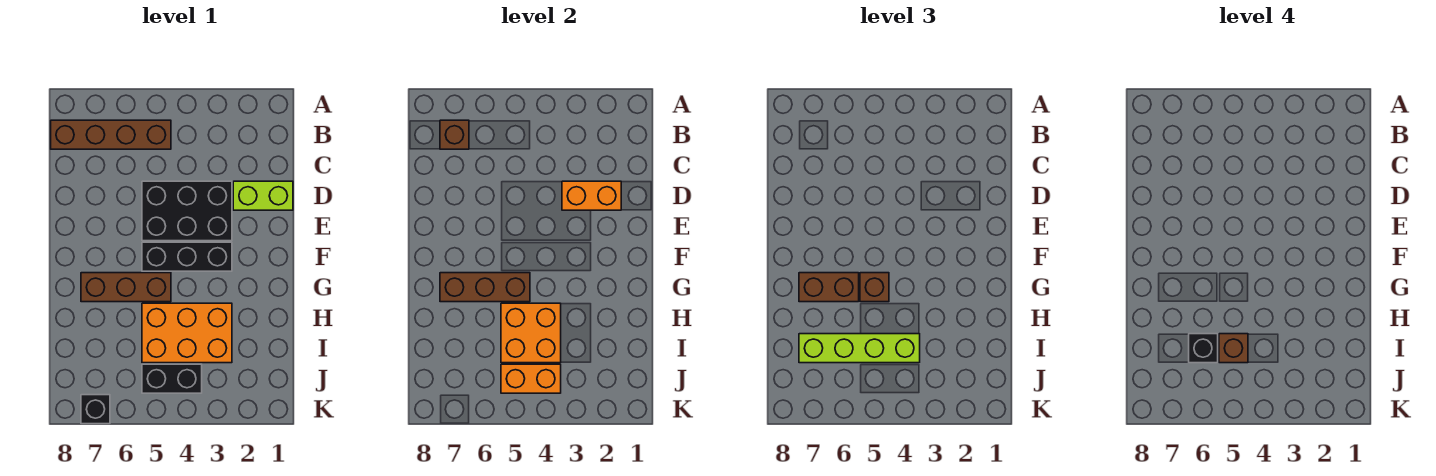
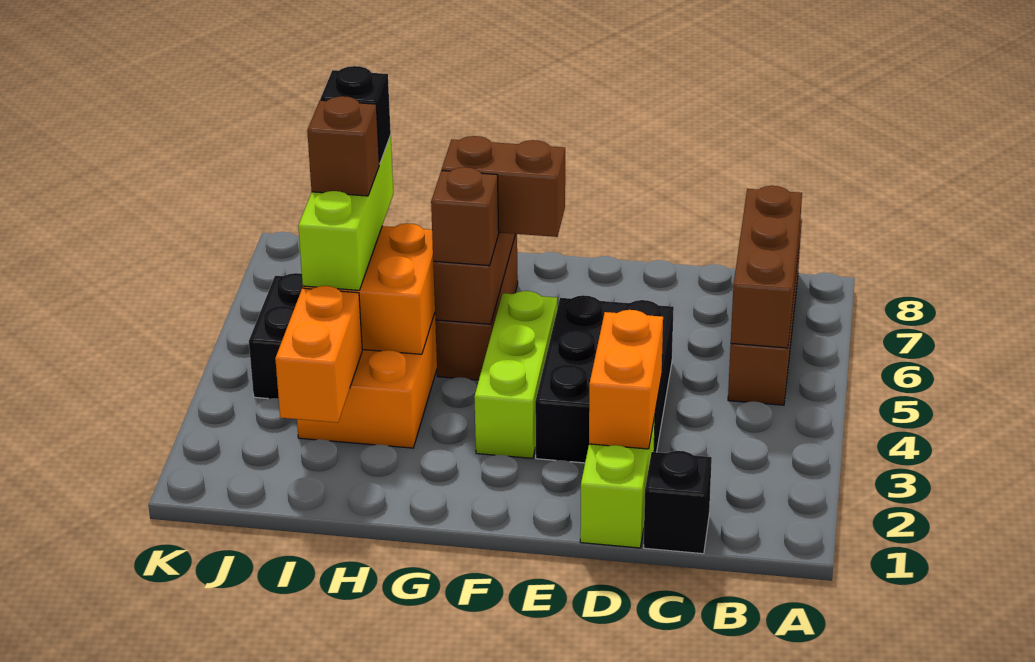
brown brick B7 level 2 -> brown brick B5:B7 level 2
black brick F3:F5 level 1 -> lime brick F3:F5 level 1
brown brick G6:G7 level 3 -> brown brick F6:G6 level 3
lime brick I4:I7 level 3 -> lime brick I4:I6 level 3
orange brick J4:J5 level 2 -> orange brick I2:I3 level 2
black brick K7 level 1 -> black brick C1 level 1

